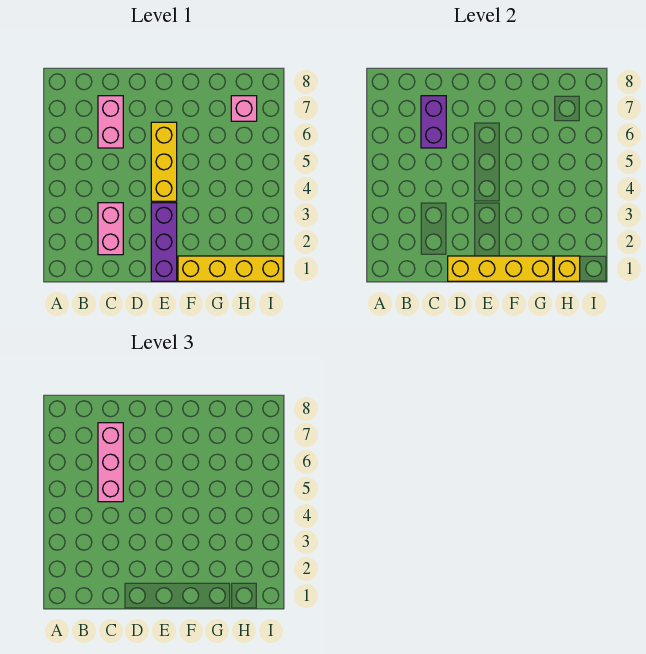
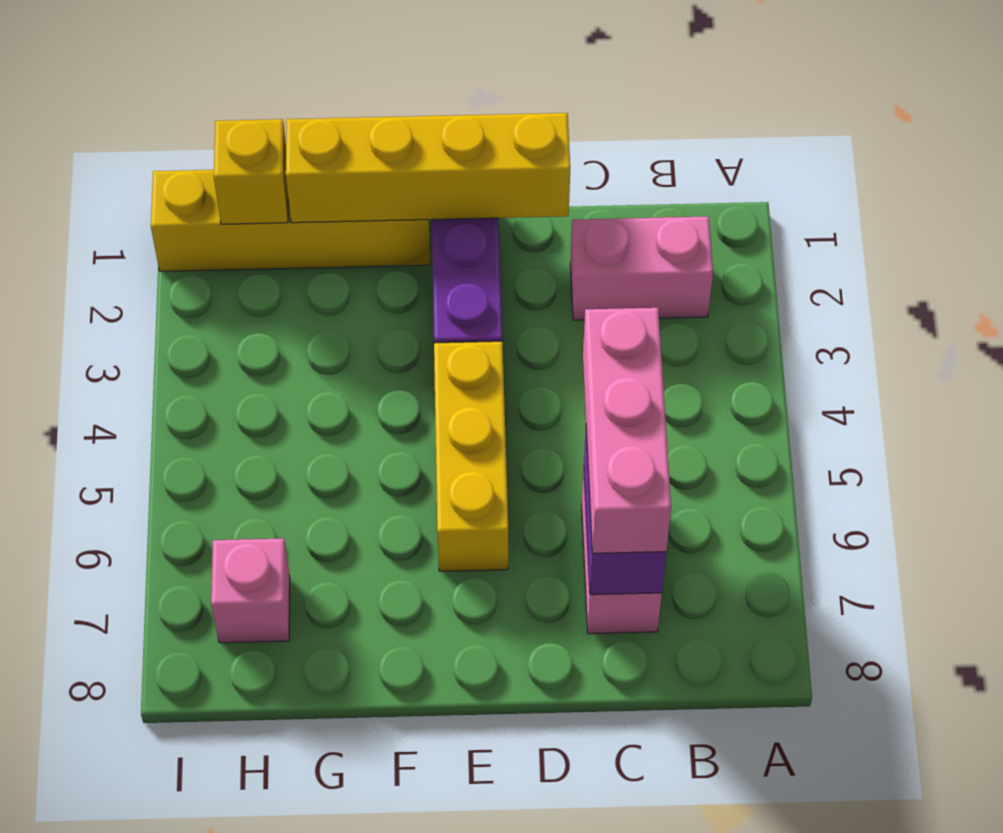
pink brick C2:C3 level 1 -> pink brick B2:C2 level 1

